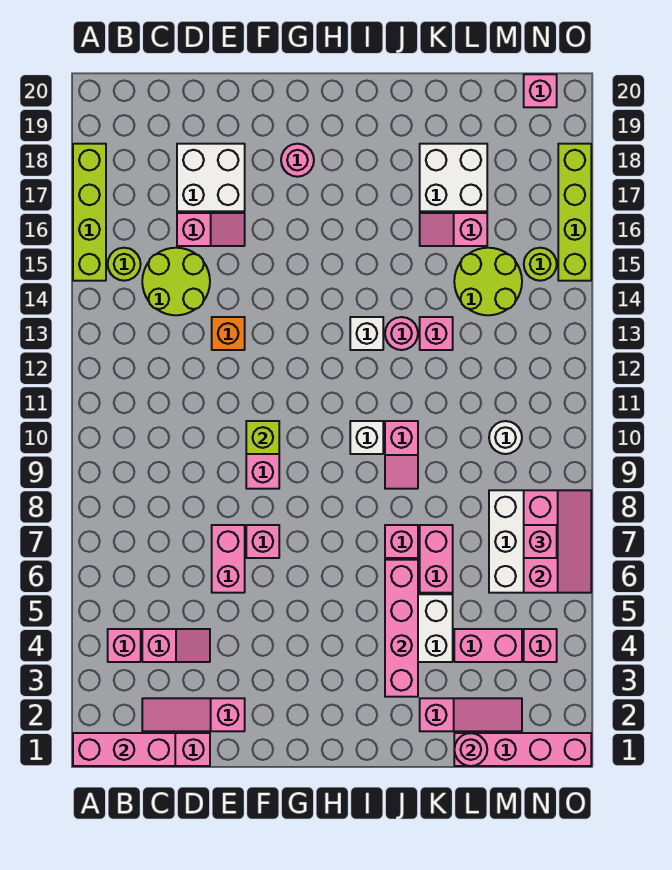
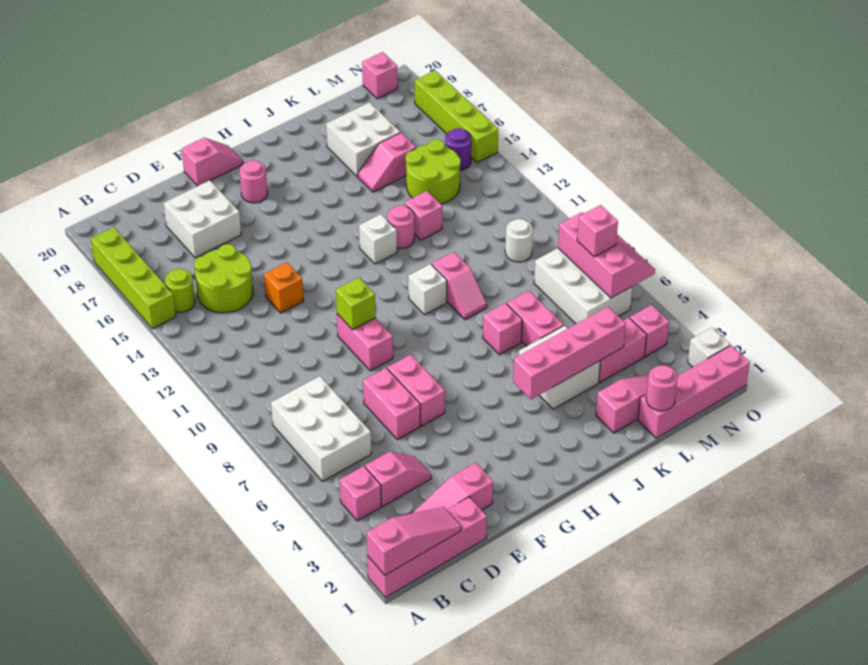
pink brick A1:C1 level 2 -> pink slope A1:C1 level 2 top A
none -> white brick B6:C8 level 1
pink slope D16:E16 level 1 top D -> pink slope F20:G20 level 1 top F
pink brick F7 level 1 -> pink brick F6:F7 level 1
pink brick J3:J6 level 2 -> pink brick I4:L4 level 2
lime round brick N15 level 1 -> purple round brick N15 level 1
none -> white brick O2 level 1

